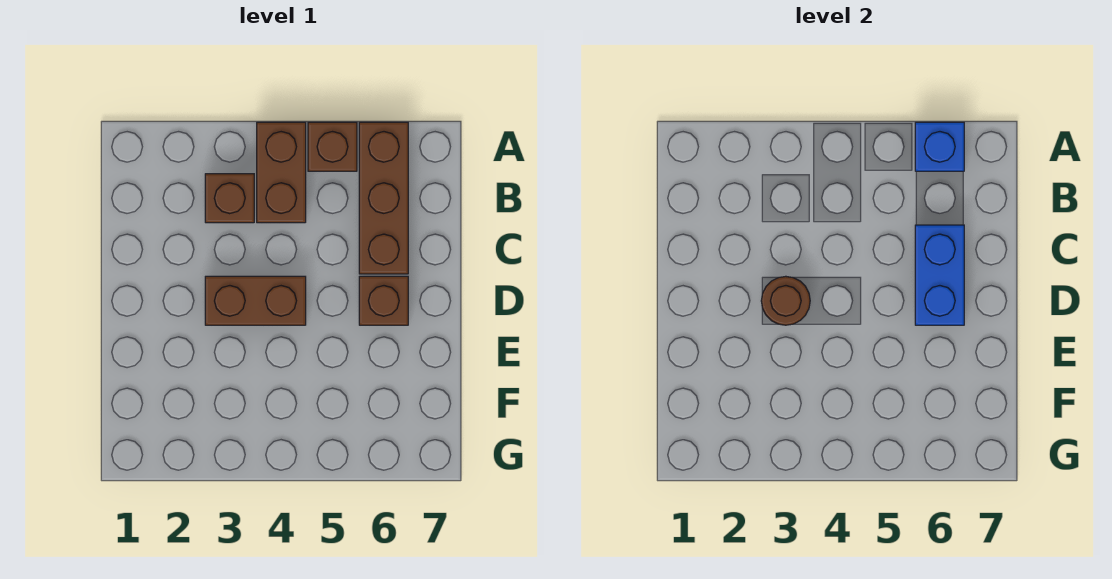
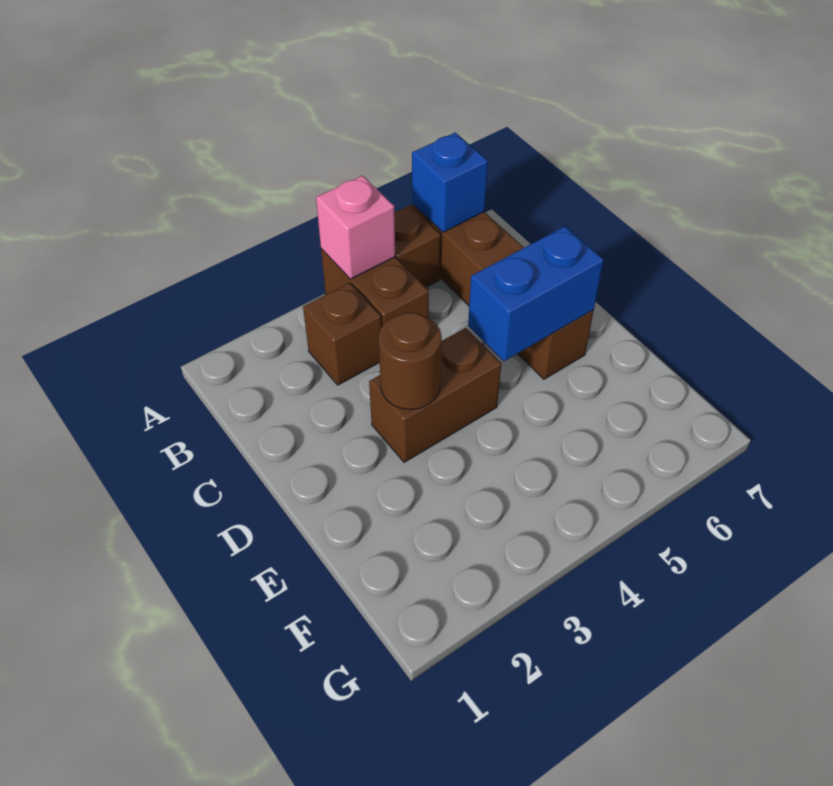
none -> pink brick A4 level 2
blue brick C6:D6 level 2 -> blue brick D5:D6 level 2

